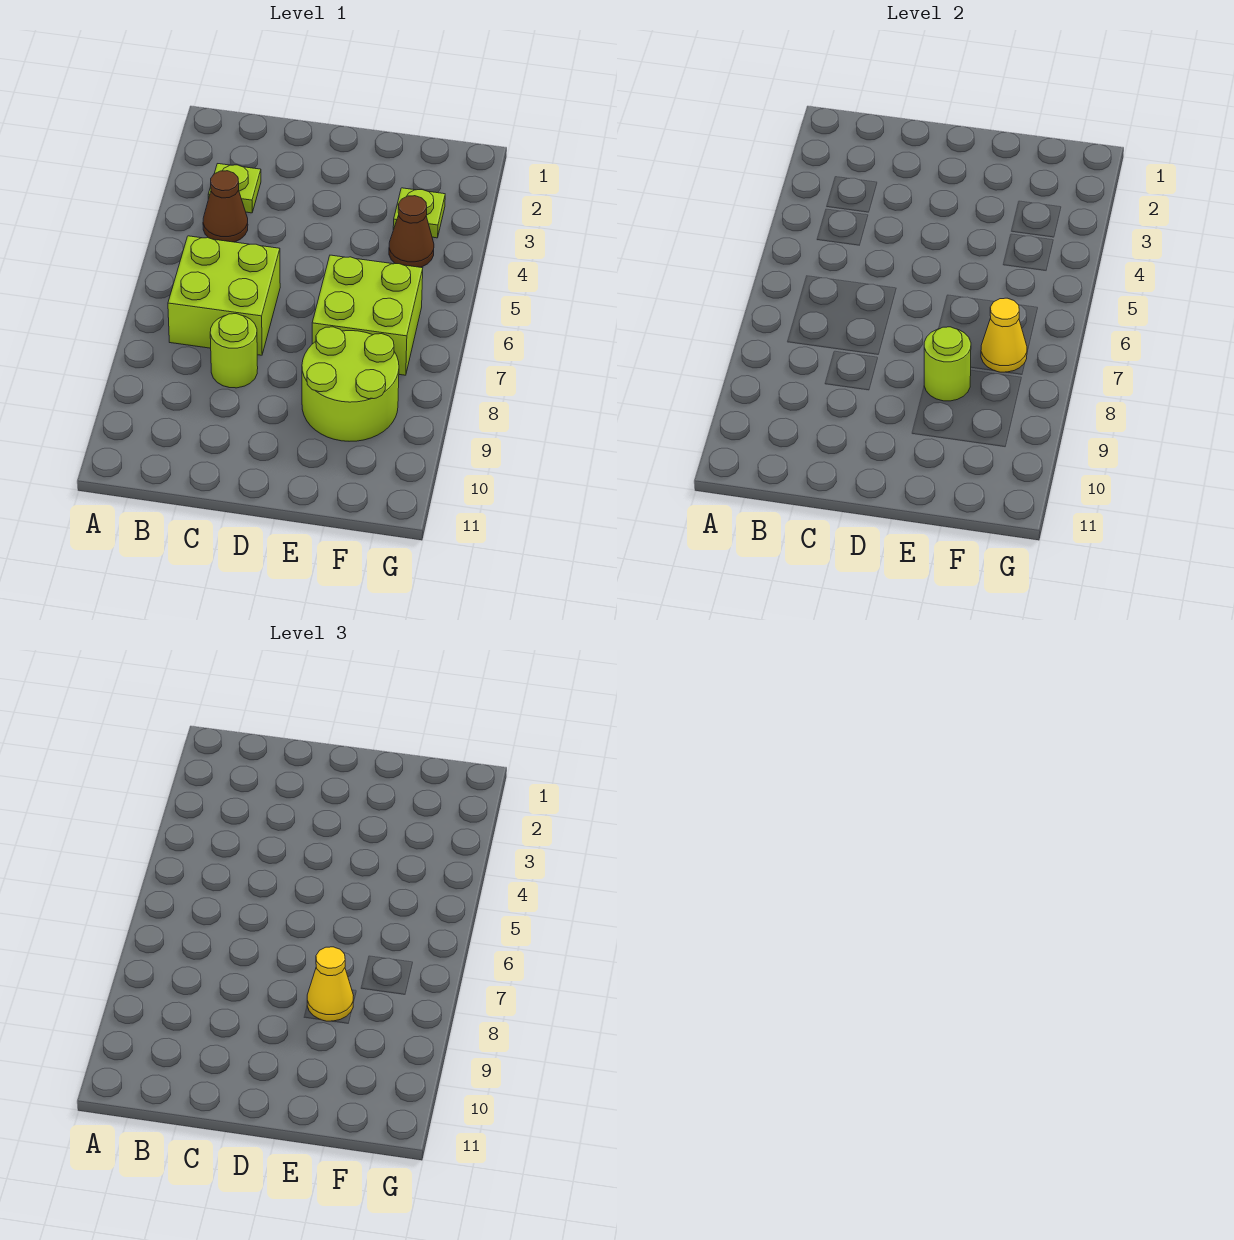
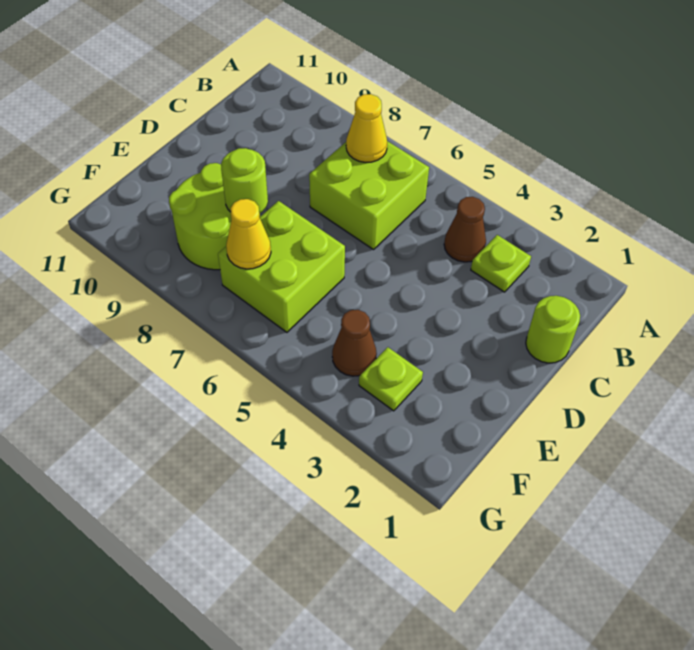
lime round brick C8 level 1 -> lime round brick C1 level 1
yellow cone E8 level 3 -> yellow cone B7 level 2

